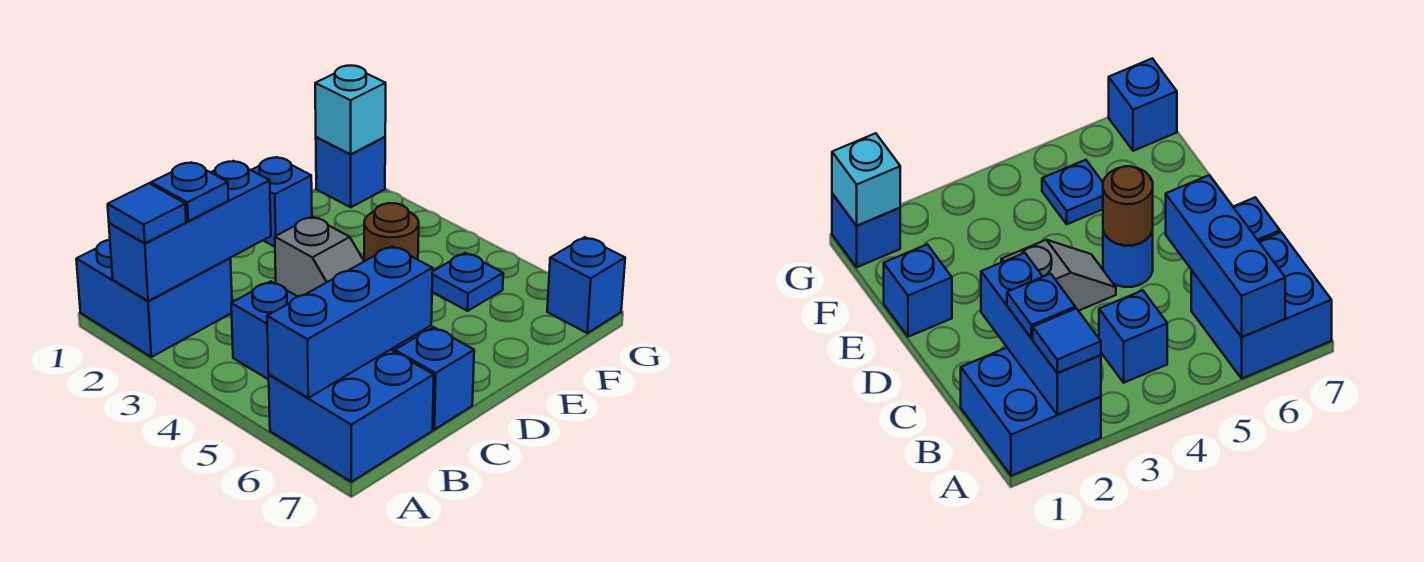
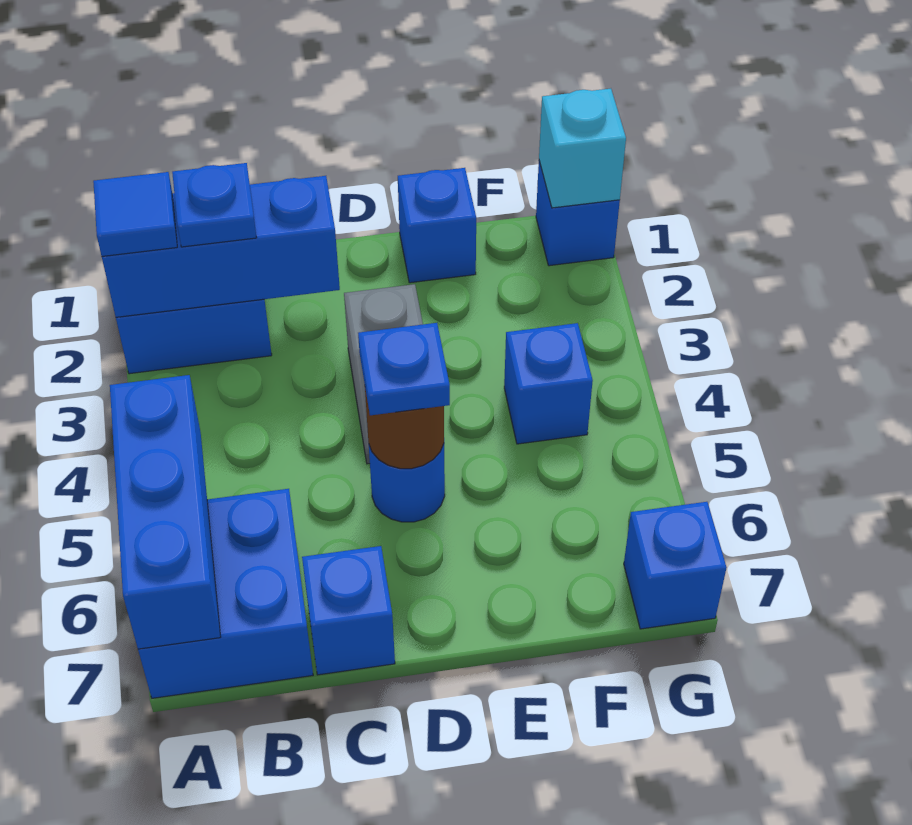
blue brick A6:C6 level 2 -> blue brick A5:A7 level 2
blue brick B4 level 1 -> blue brick F4 level 1
blue plate F5 level 1 -> blue plate D5 level 3

